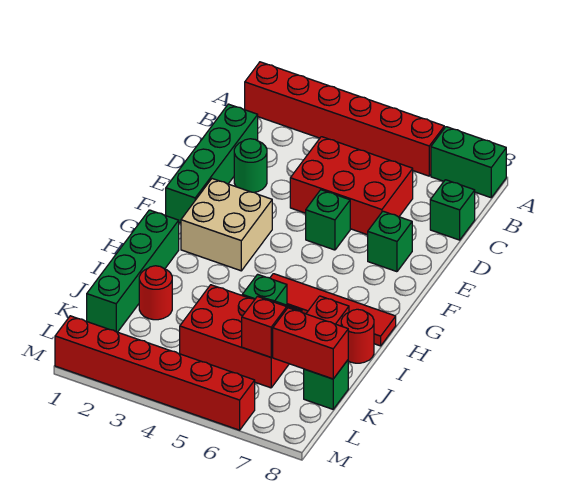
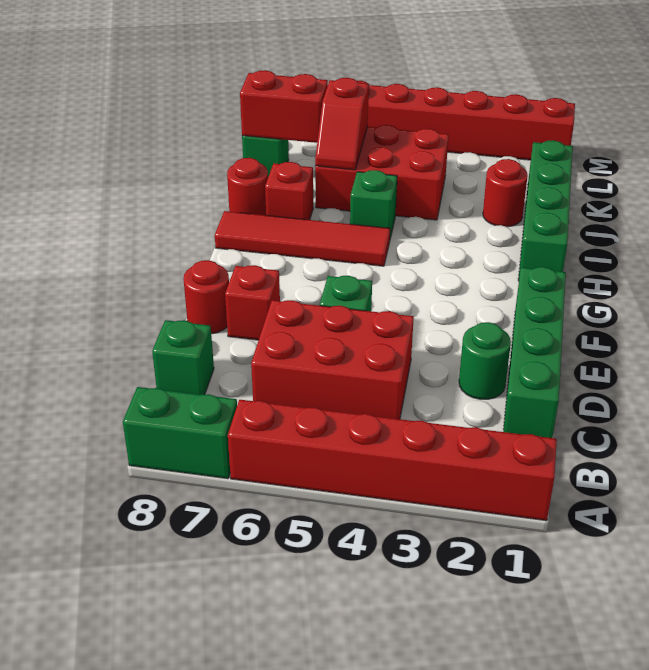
green brick E7 level 1 -> red brick E7 level 1
none -> red round brick E8 level 1
tan brick F2:G3 level 1 -> none

